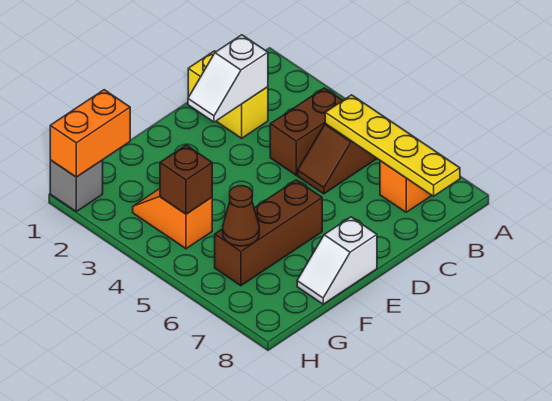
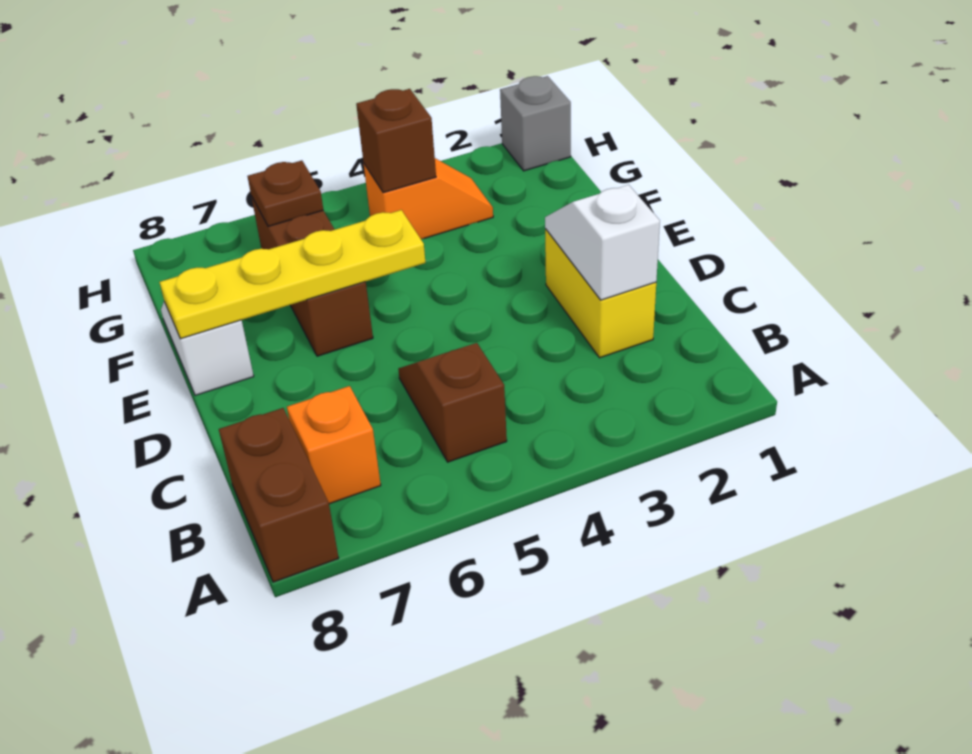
brown brick B4:C4 level 1 -> brown brick A8:B8 level 1
yellow plate B5:B8 level 2 -> yellow plate E5:E8 level 2
yellow brick C1:C2 level 1 -> yellow brick C2:D2 level 1
orange brick G1:H1 level 2 -> none
brown cone G6 level 2 -> brown plate G6 level 2

